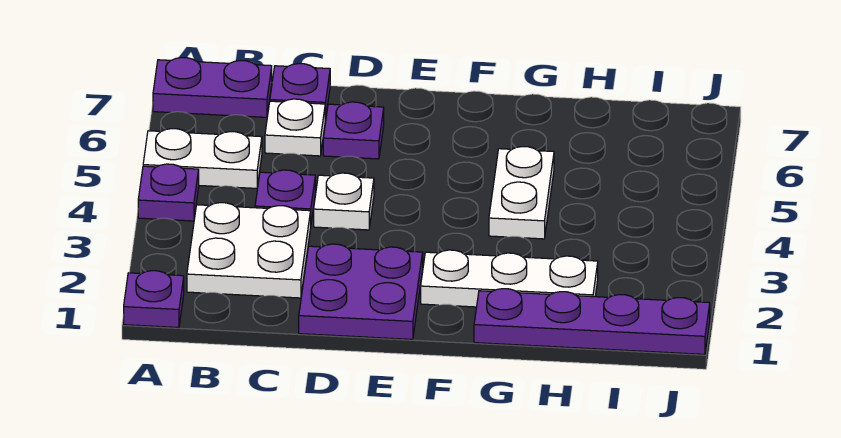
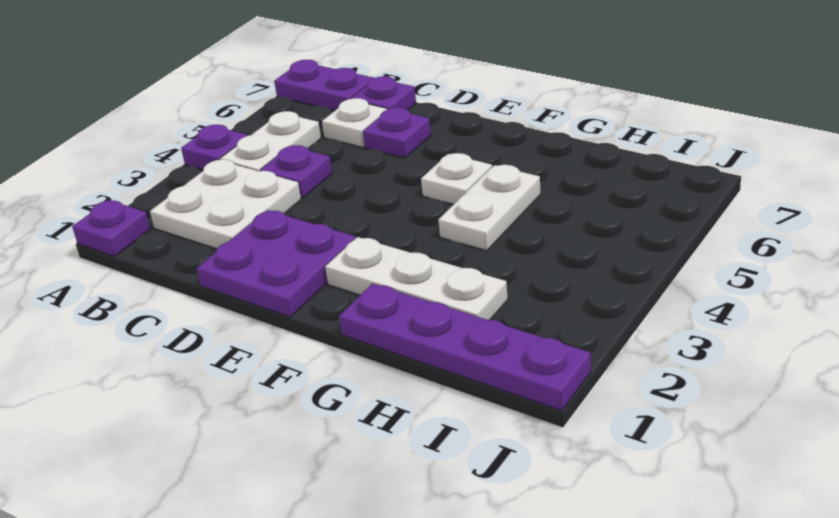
white plate A5:B5 level 1 -> white plate B4:B5 level 1
white plate D4 level 1 -> white plate F5 level 1

